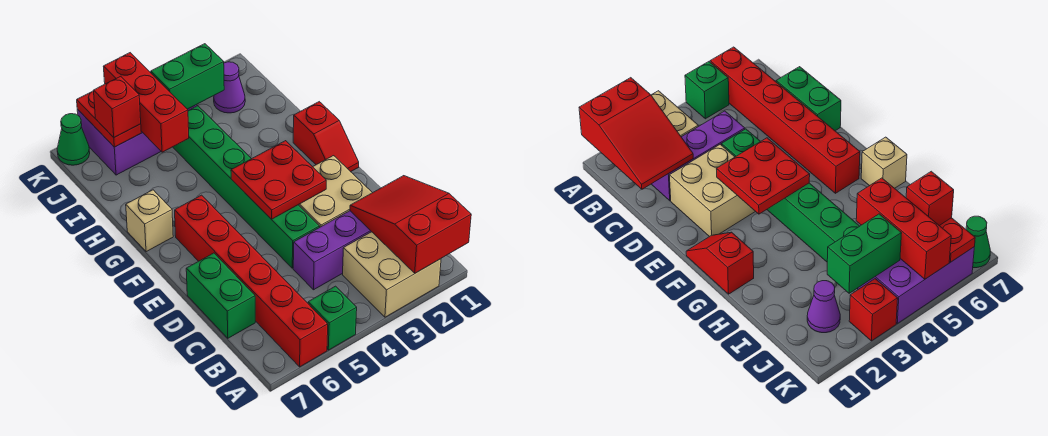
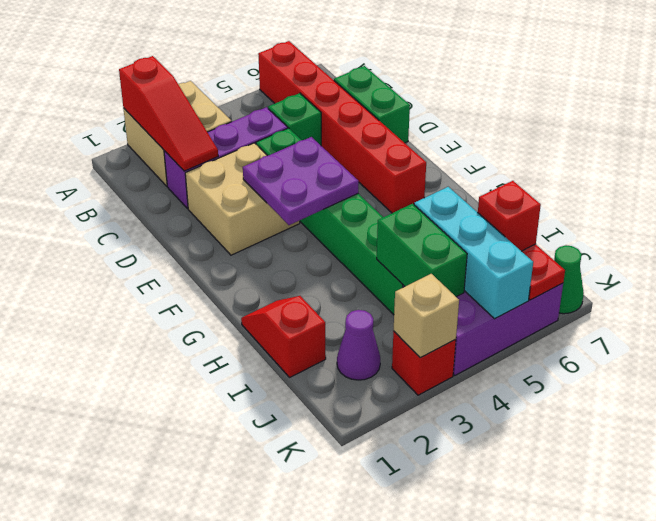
red slope A1:C2 level 2 top A -> red slope A2:C2 level 2 top A
green brick A5 level 1 -> green brick C5 level 1
red plate E3:F4 level 2 -> purple plate E3:F4 level 2
red slope F1:G1 level 1 top G -> red slope H1:I1 level 1 top I
tan brick G7 level 1 -> tan brick K3 level 2
red brick I5:K5 level 2 -> cyan brick I5:K5 level 2
green brick J3:J4 level 2 -> green brick I4:J4 level 2

